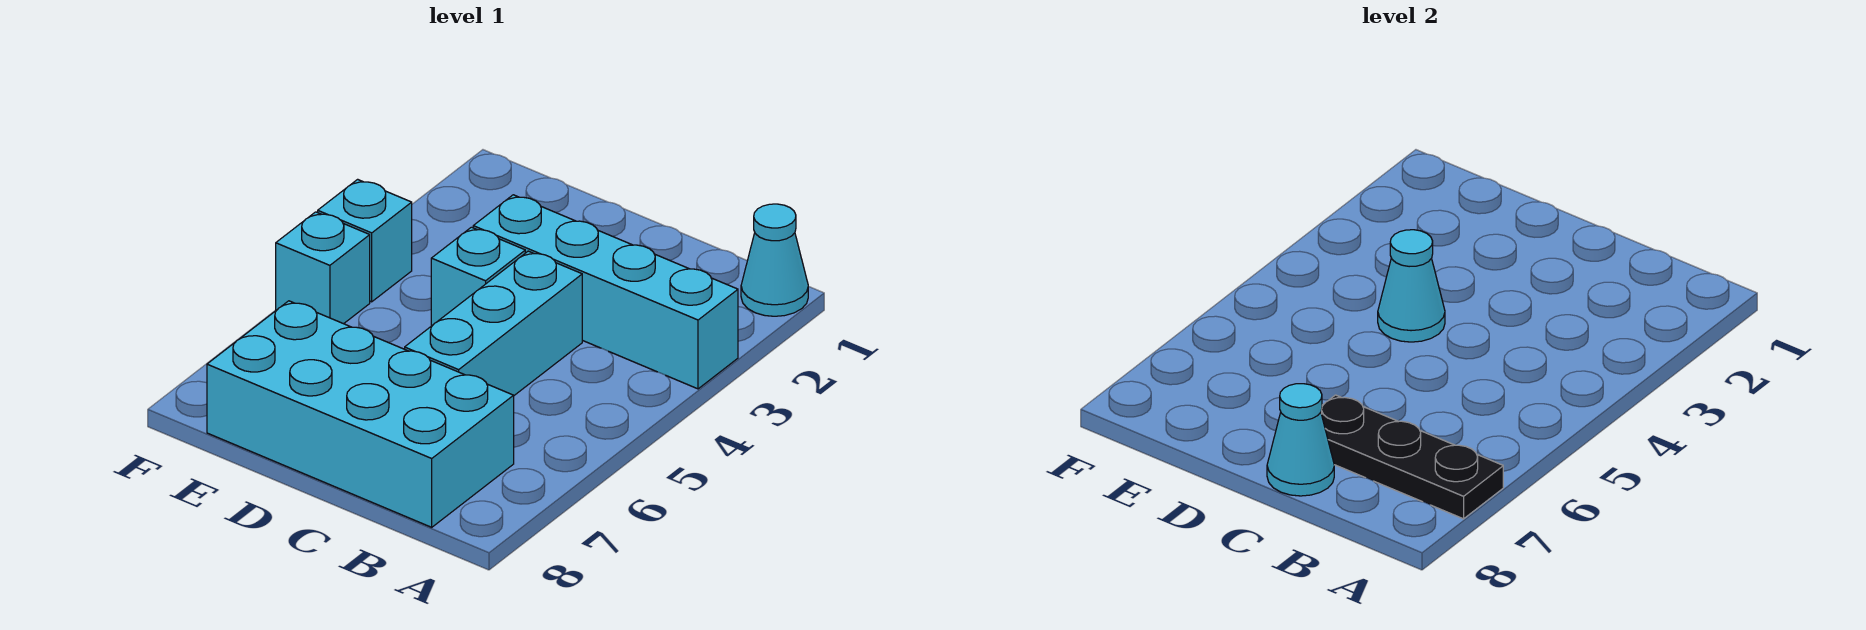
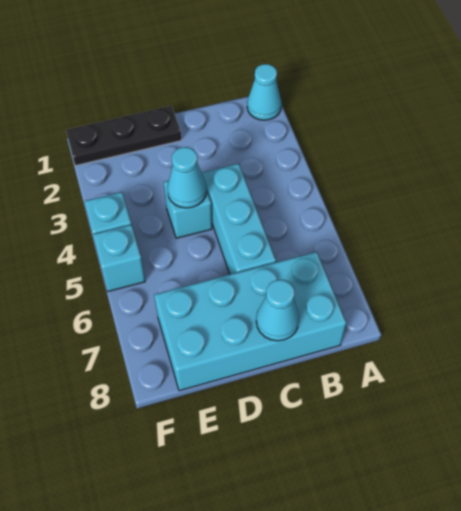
cyan brick A3:D3 level 1 -> none
black plate A7:C7 level 2 -> black plate D1:F1 level 1

